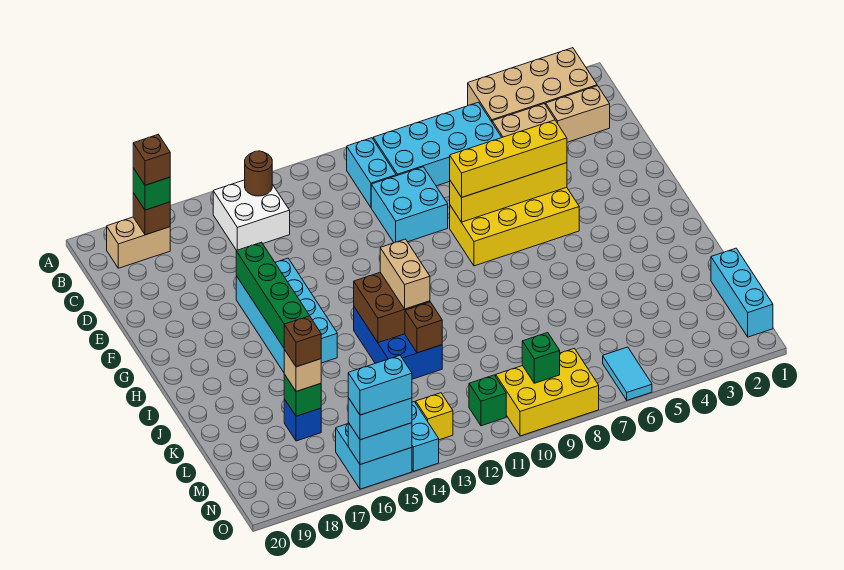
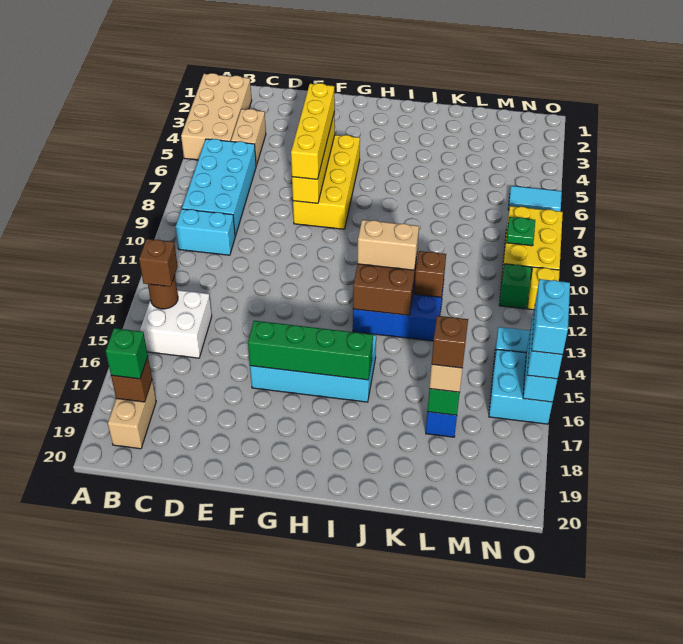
brown brick B18 level 4 -> brown brick B14 level 3
tan brick C2:C3 level 1 -> none
cyan brick D9:E10 level 1 -> none
cyan brick L1:N1 level 1 -> none
green brick N9 level 2 -> green plate N9 level 2
yellow brick N13 level 1 -> yellow brick O11 level 1

